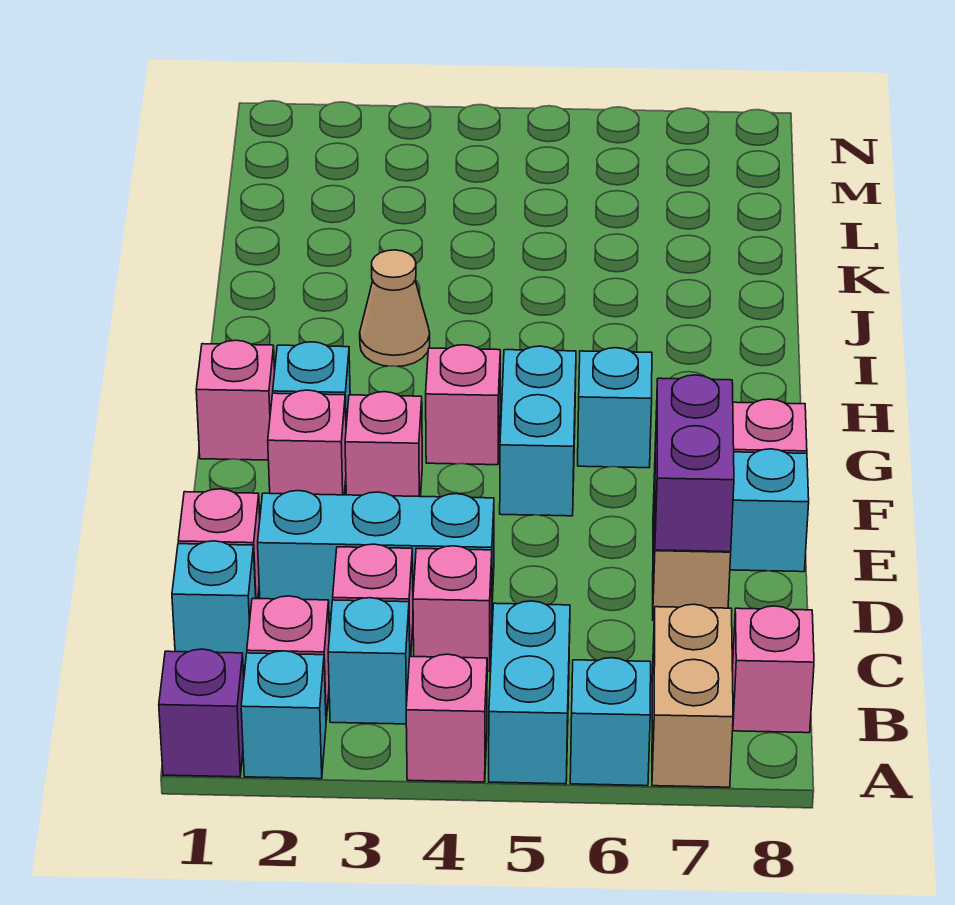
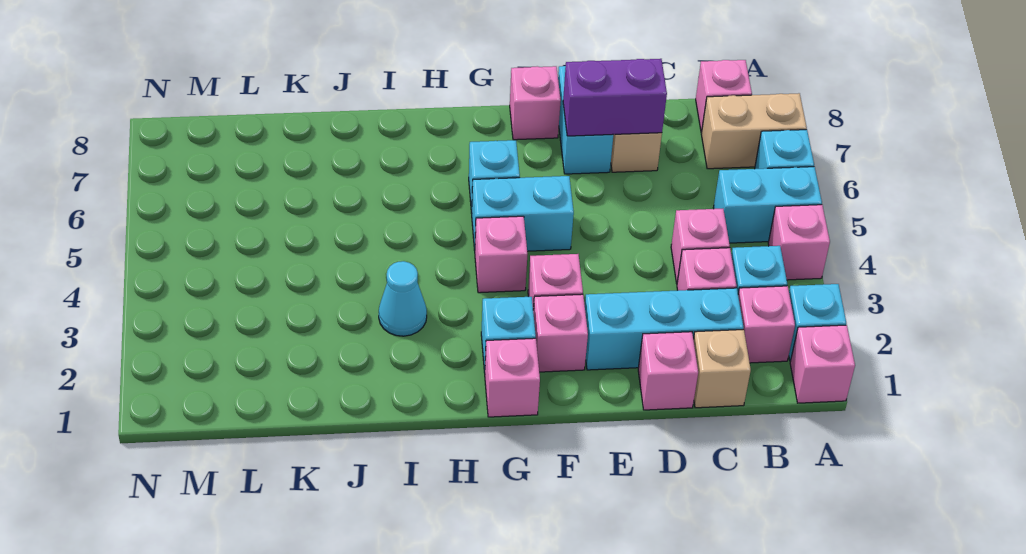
purple brick A1 level 1 -> pink brick A1 level 1
cyan brick C1 level 1 -> tan brick C1 level 1
cyan brick D2:D4 level 1 -> cyan brick C2:E2 level 1
tan cone I3 level 1 -> cyan cone I3 level 1

